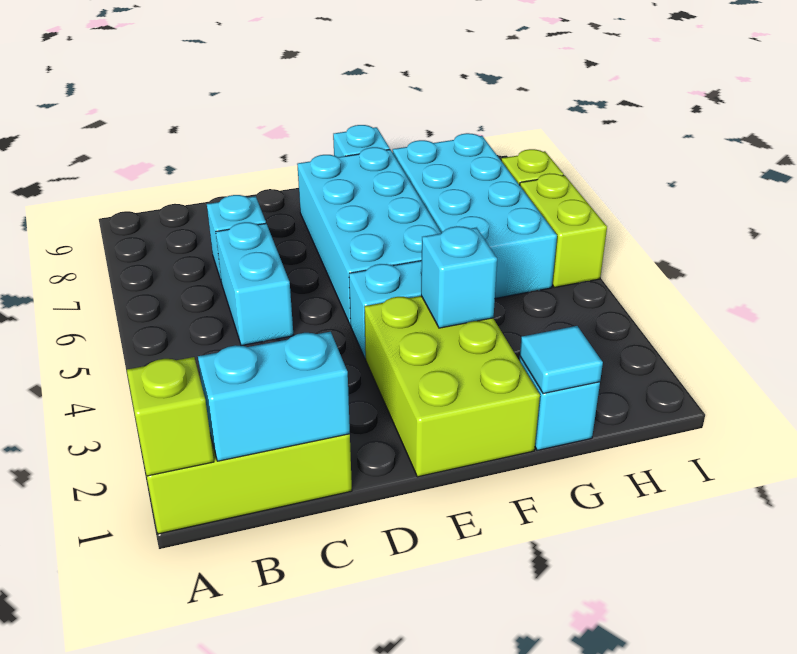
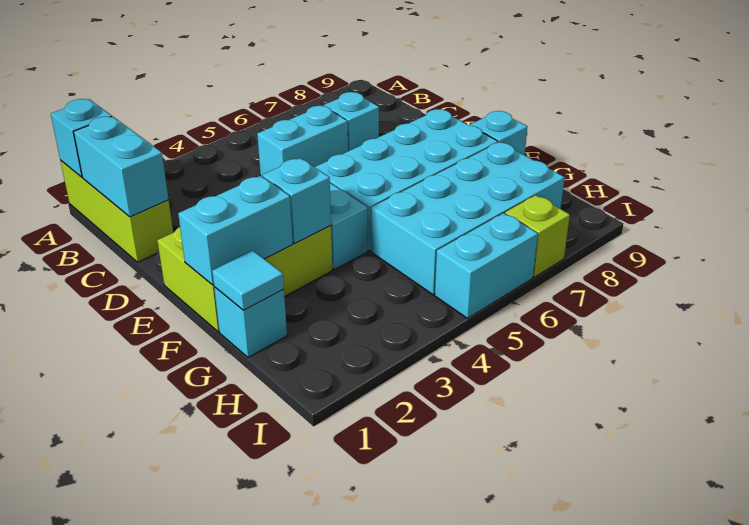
lime brick A1 level 2 -> cyan brick A1 level 2
none -> cyan brick F1:F2 level 2
lime brick I5:I6 level 1 -> cyan brick I5:I6 level 1

